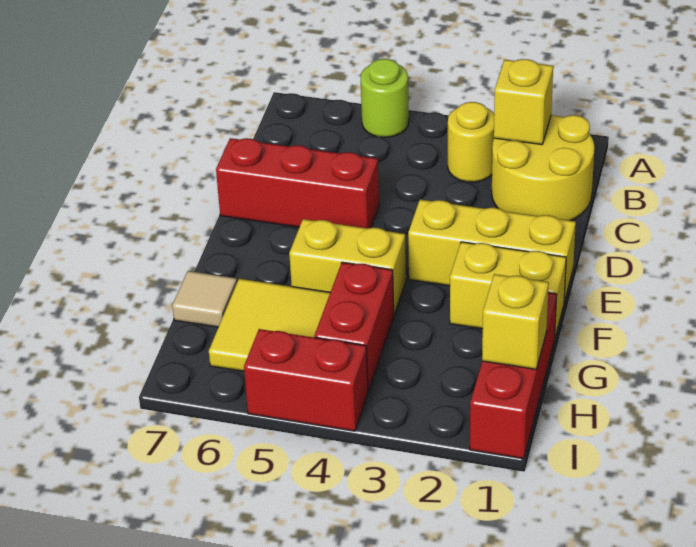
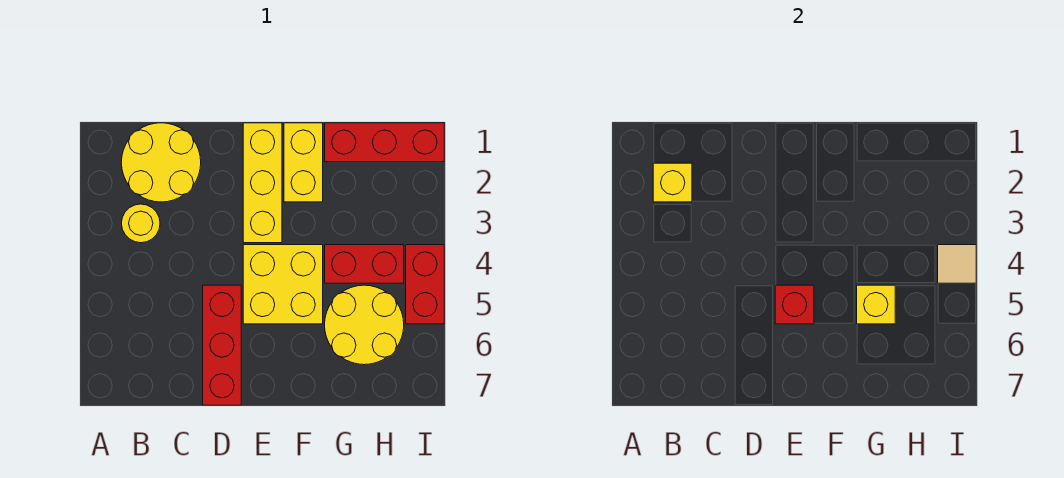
lime round brick A5 level 1 -> none
none -> red brick E5 level 2
yellow brick F4:F5 level 1 -> yellow brick E4:F5 level 1
yellow tile G5:H6 level 1 -> yellow round brick G5:H6 level 1
tan tile G7 level 1 -> tan tile I4 level 2
yellow brick H1 level 2 -> yellow brick G5 level 2

